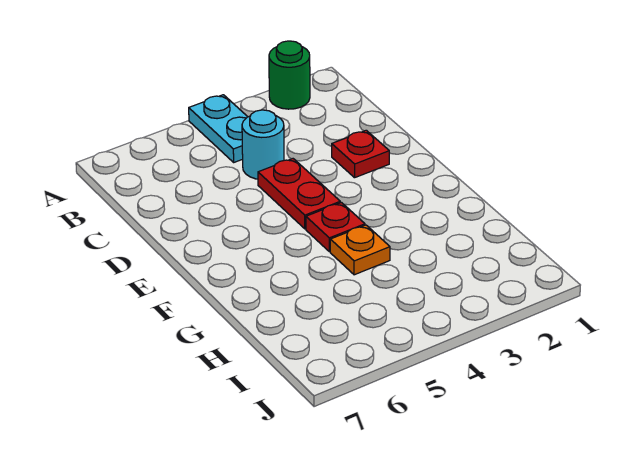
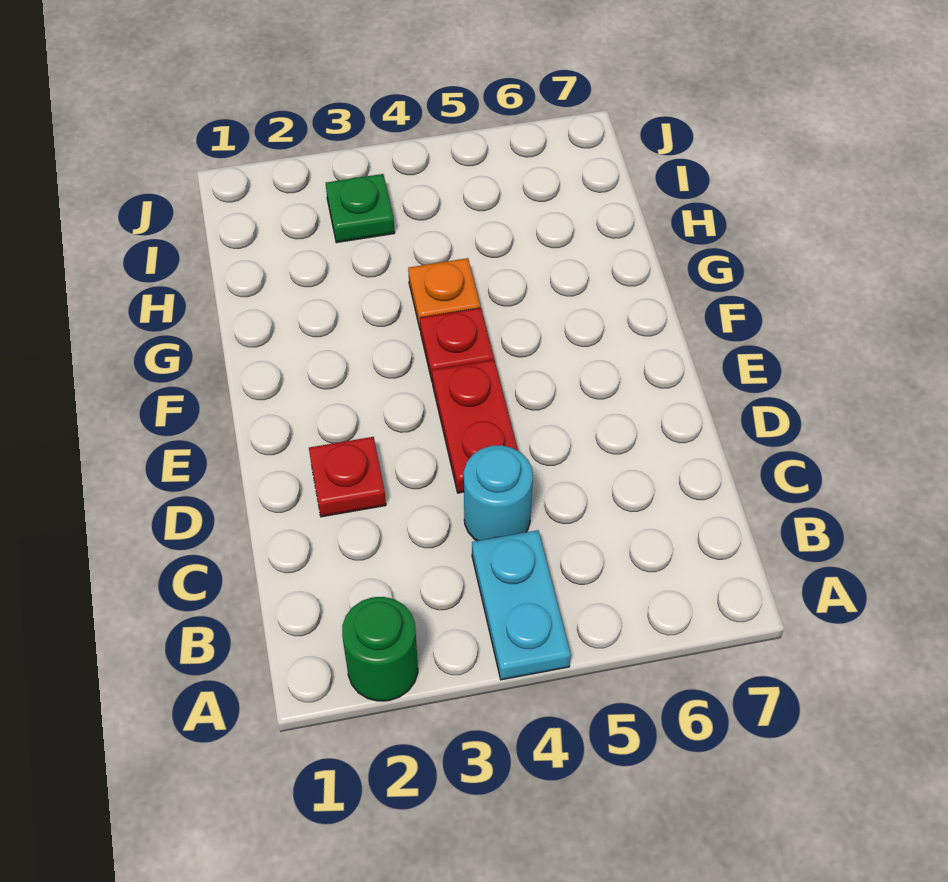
none -> green plate I3 level 1

